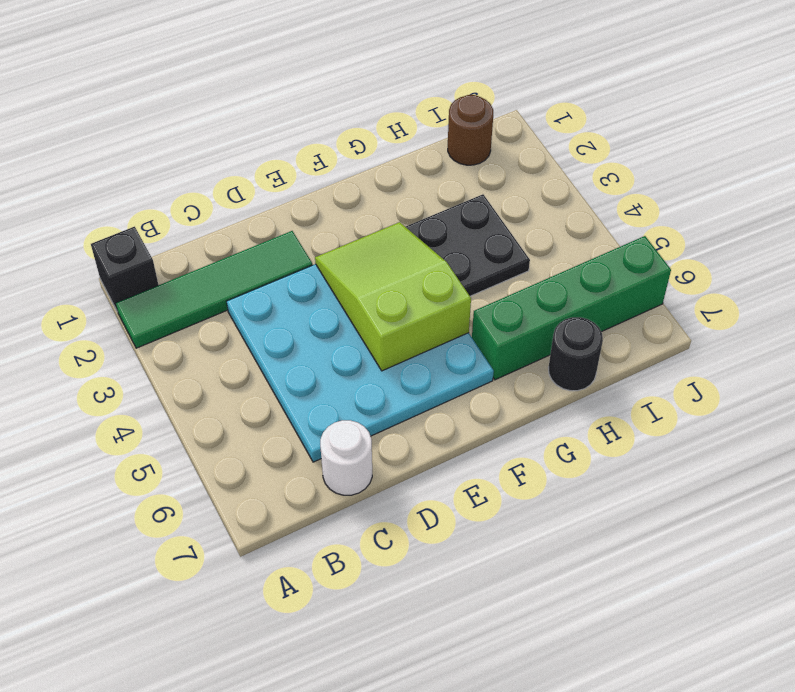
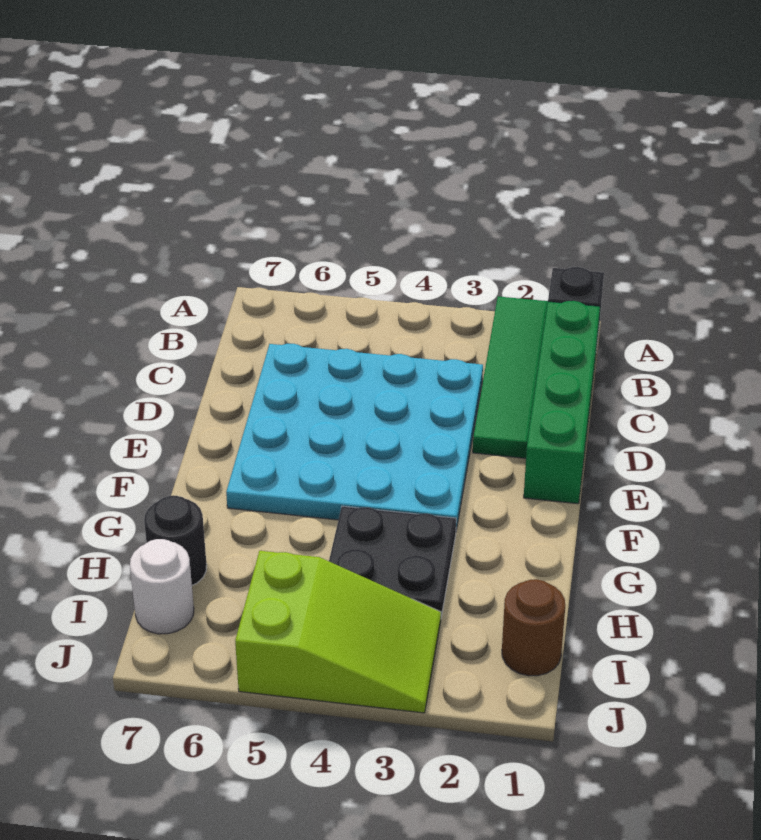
white round brick C7 level 1 -> white round brick I7 level 1
lime slope E3:F5 level 2 top 5 -> lime slope I3:J5 level 1 top 5
green brick G6:J6 level 1 -> green brick B1:E1 level 1

